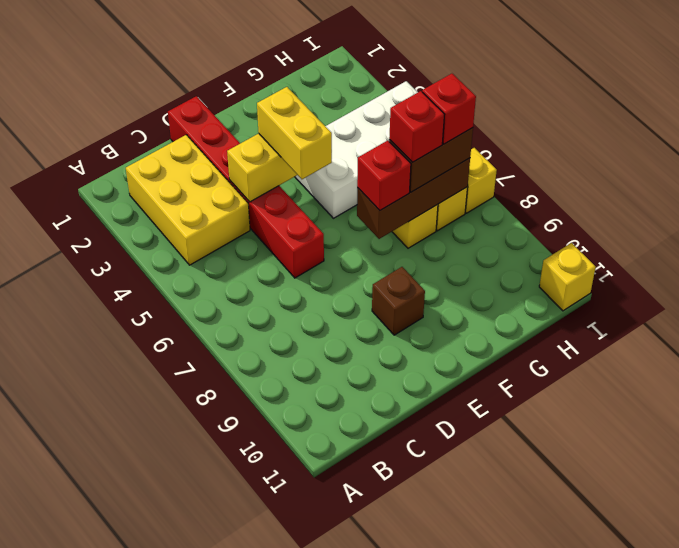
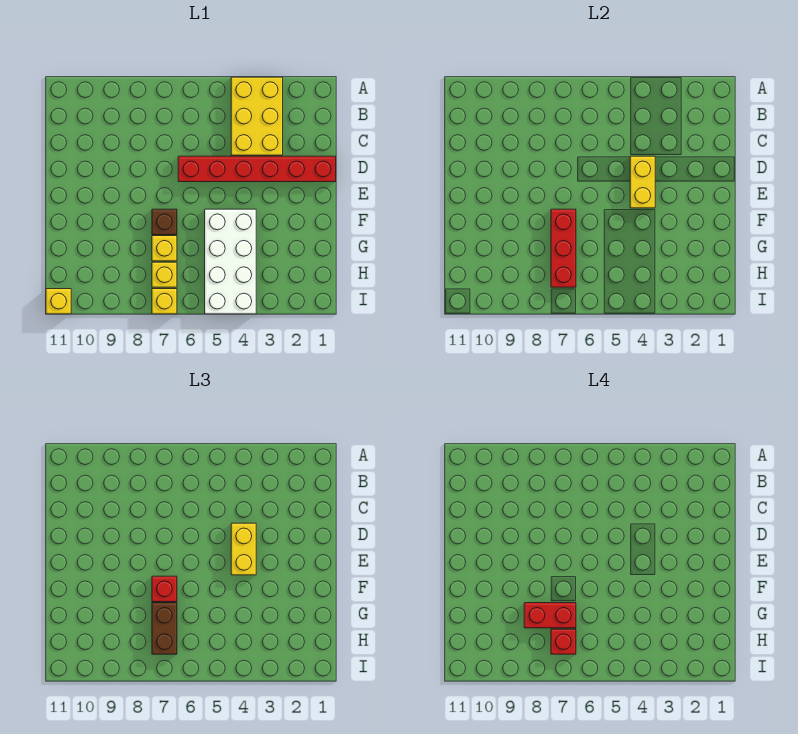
yellow brick B2:C4 level 1 -> yellow brick A3:C4 level 1
yellow brick E4:E5 level 3 -> yellow brick D4:E4 level 3
brown brick E9 level 1 -> brown brick F7 level 1
brown brick F7:H7 level 2 -> red brick F7:H7 level 2
red brick G7 level 4 -> red brick G7:G8 level 4

